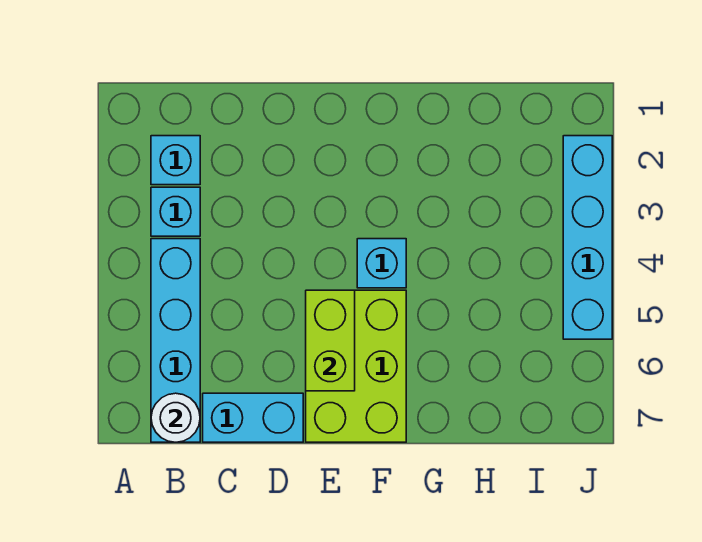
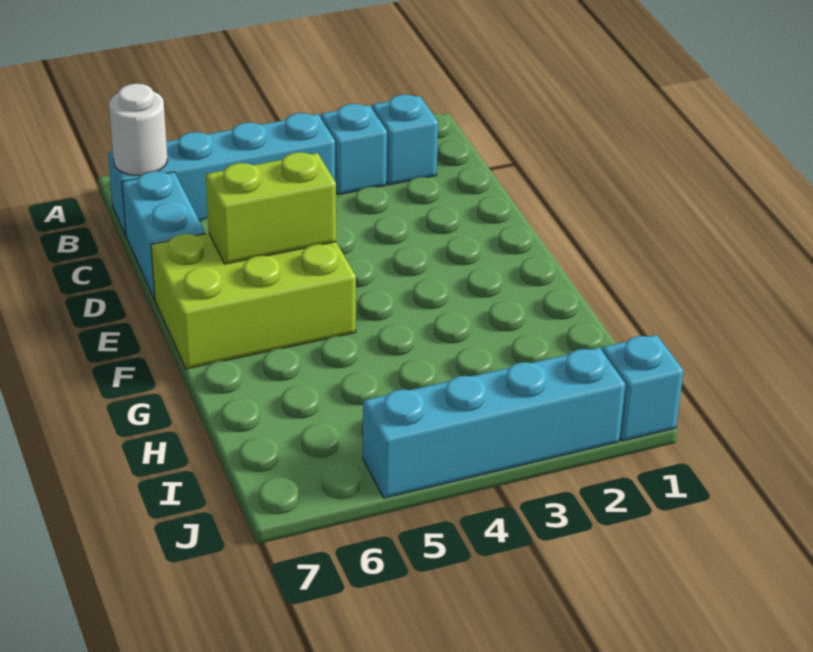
cyan brick F4 level 1 -> cyan brick J1 level 1

